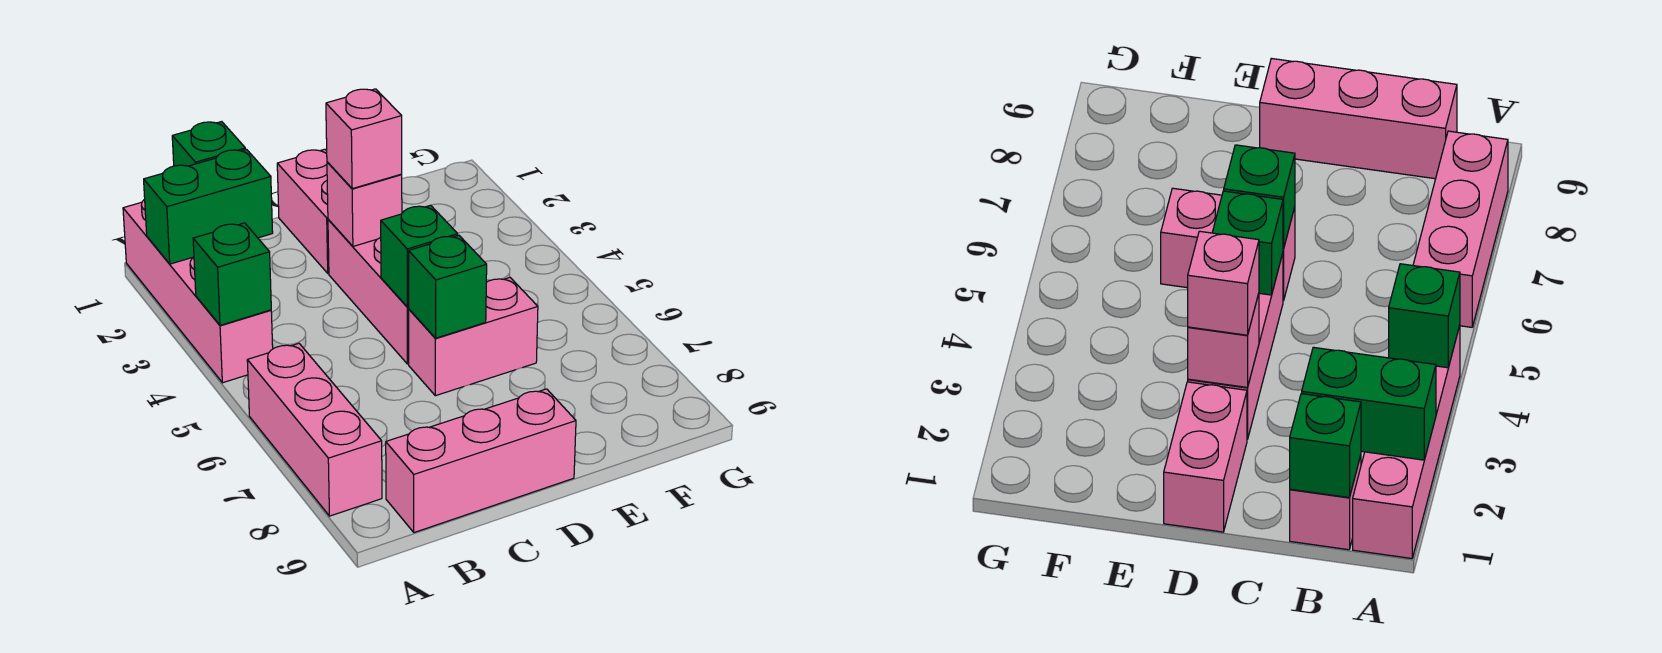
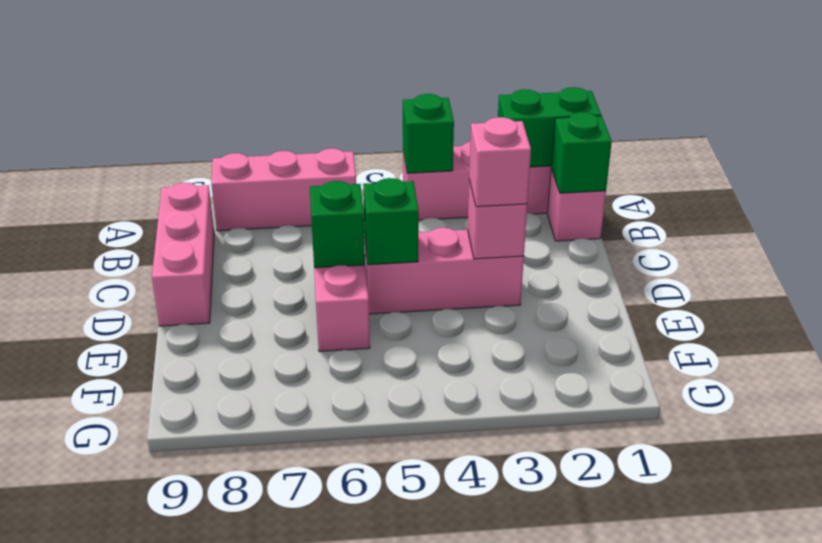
green brick A2:B2 level 2 -> green brick A1:A2 level 2
pink brick D1:D2 level 1 -> none

